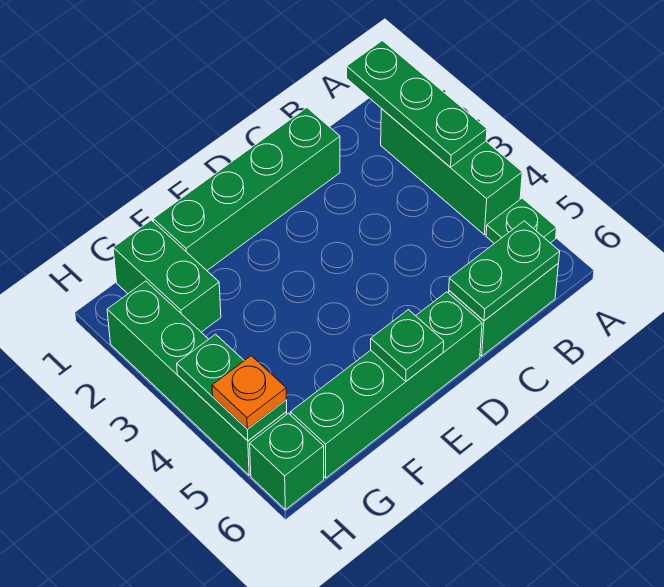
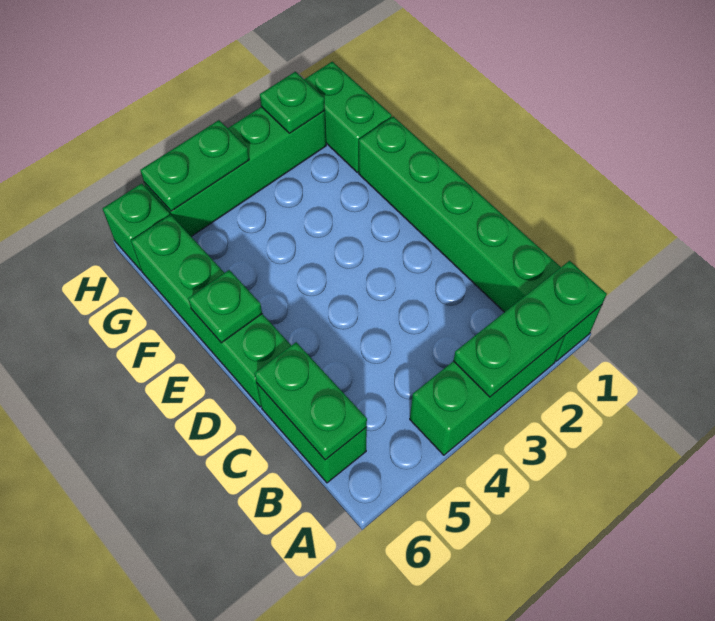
green plate A5 level 1 -> green plate H2 level 2
green brick C1:F1 level 1 -> green brick A1:F1 level 1
green brick G1:G2 level 1 -> green brick G1:H1 level 1
orange plate H5 level 3 -> none

